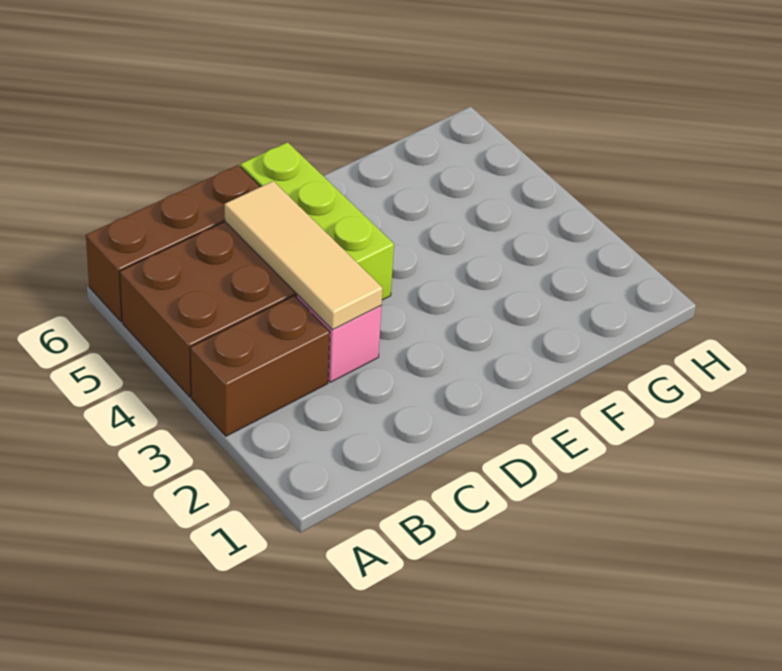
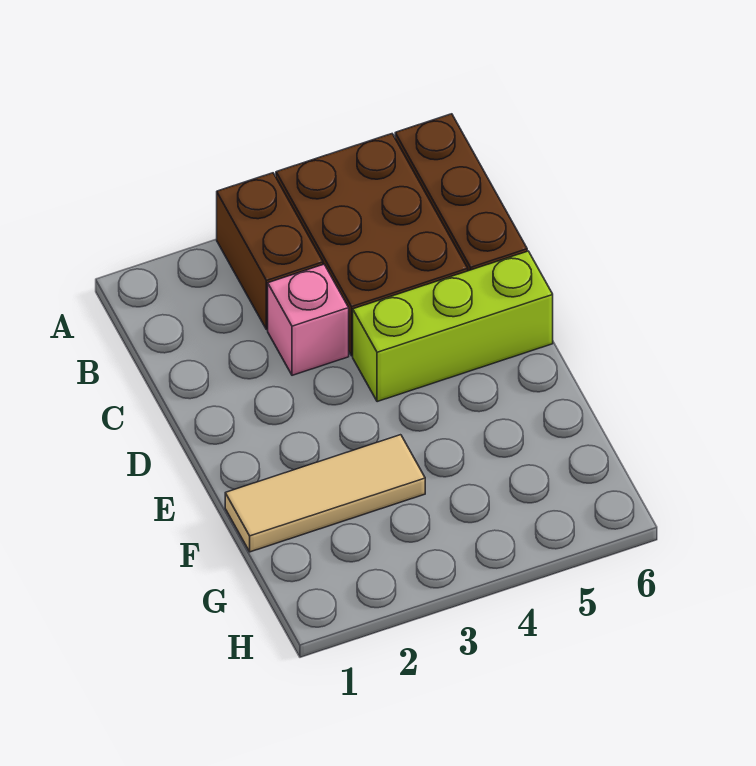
tan tile C3:C5 level 2 -> tan tile F1:F3 level 1

